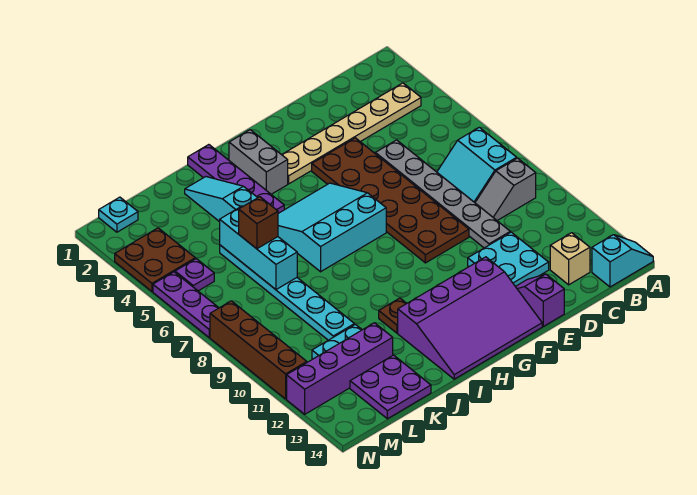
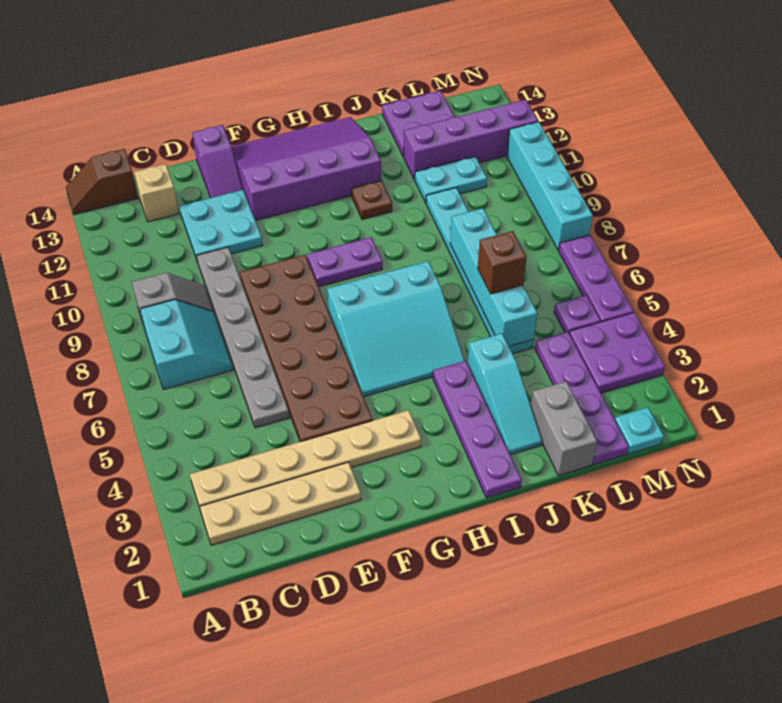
cyan slope A14:B14 level 1 top B -> brown slope A14:B14 level 1 top B
none -> tan plate B2:E2 level 1
none -> purple plate G9:H9 level 1
grey brick H2:H3 level 1 -> grey brick K1:K2 level 1
cyan brick K5:K7 level 2 -> cyan brick K5:K8 level 2
none -> purple plate L1:L4 level 1
brown plate M3:N4 level 1 -> purple plate M3:N4 level 1
brown brick N8:N11 level 1 -> cyan brick N8:N11 level 1

